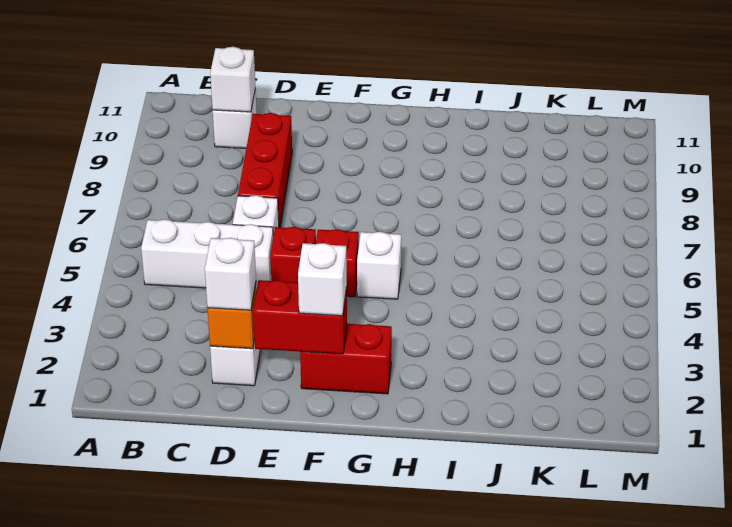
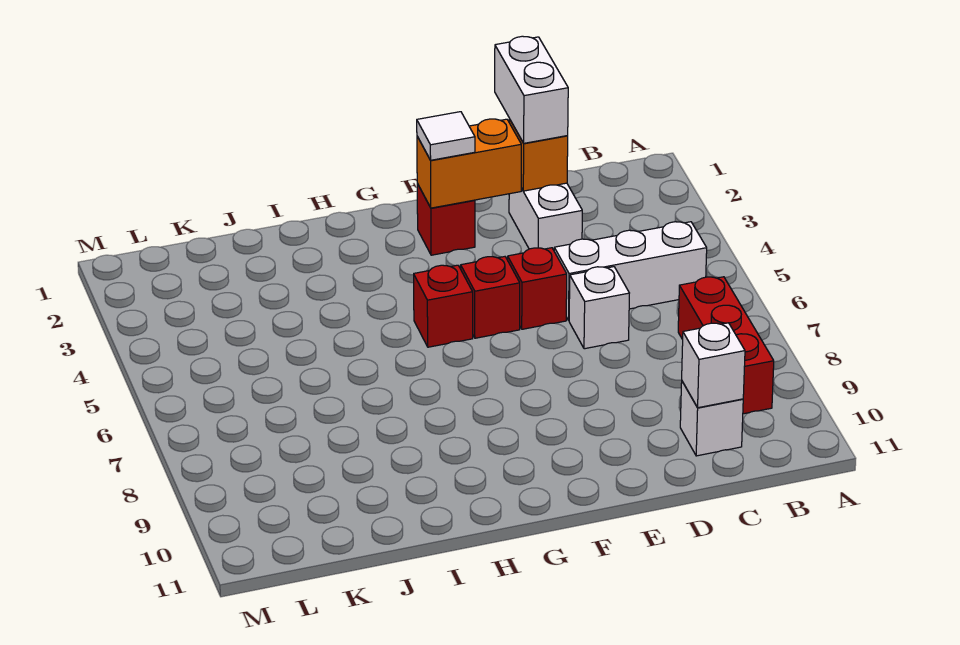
white brick D2 level 3 -> white brick D1:D2 level 3
red brick D7:D9 level 1 -> red brick B7:B9 level 1
red brick E2:F2 level 2 -> orange brick E2:F2 level 2
red brick F2:G2 level 1 -> red brick F2 level 1
white brick F2 level 3 -> white tile F2 level 3
white brick G5 level 1 -> red brick G5 level 1

